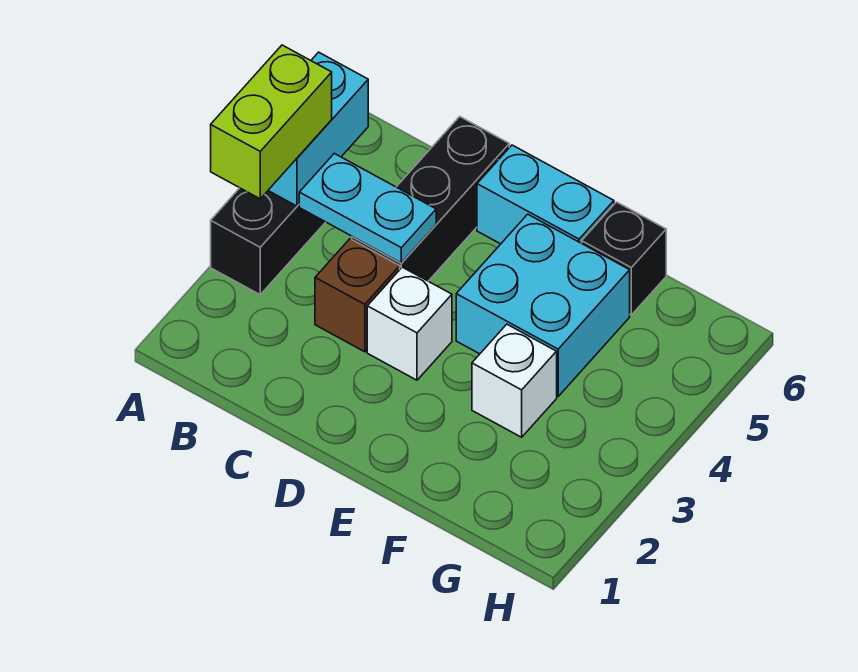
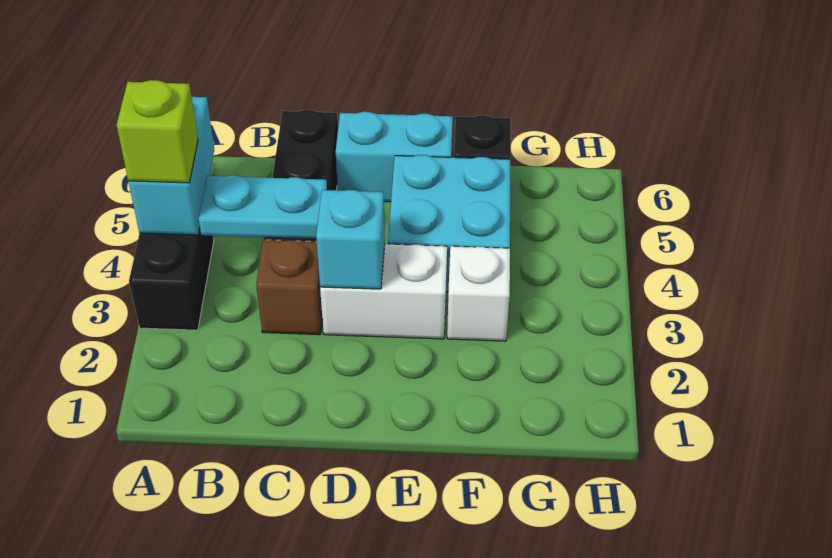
lime brick A3:A4 level 3 -> lime brick A4 level 3
white brick D3 level 1 -> white brick D3:E3 level 1
none -> cyan brick D3 level 2

